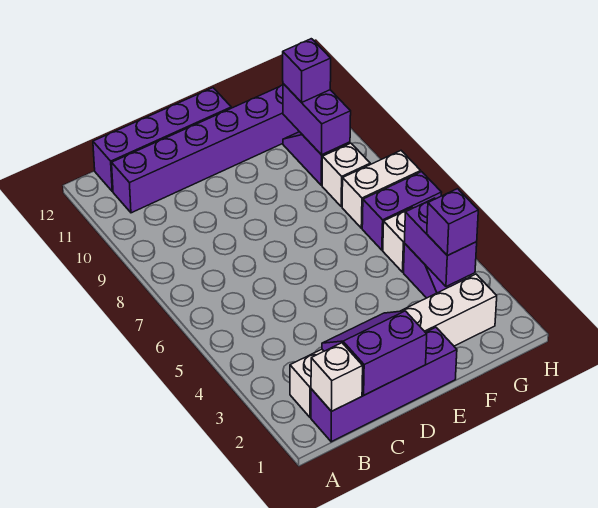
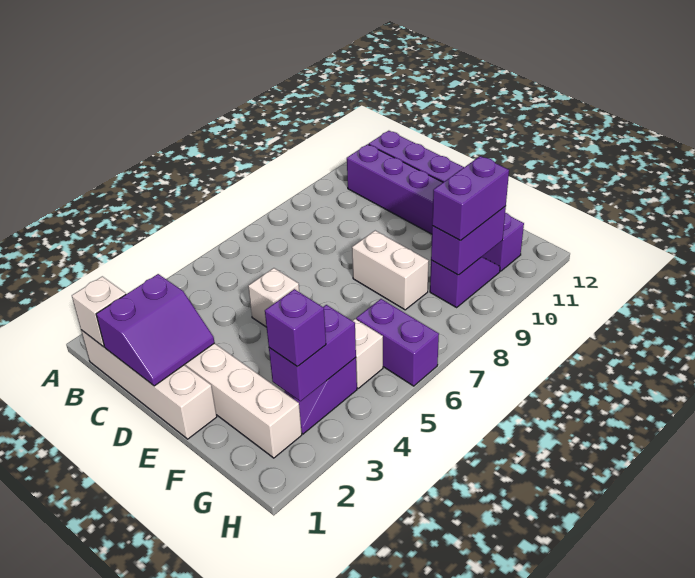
purple brick B1:E1 level 1 -> white brick B1:E1 level 1
purple slope C1:D2 level 2 top 1 -> purple slope C1:D2 level 2 top C
white brick G7:H7 level 1 -> white brick E8:F8 level 1
white brick G8 level 1 -> white brick D5 level 1
purple brick G10 level 3 -> purple brick G9:G10 level 3

